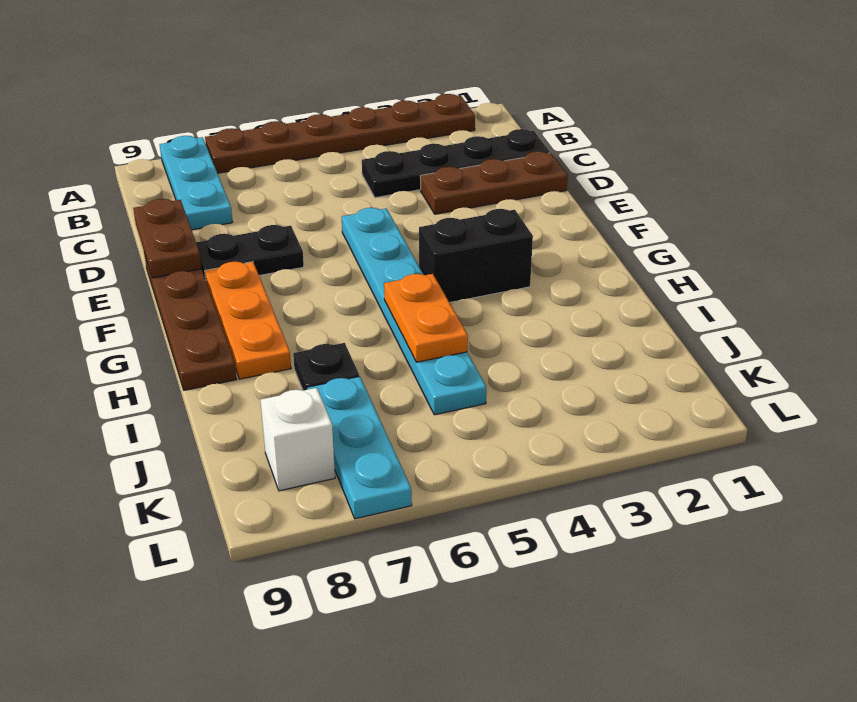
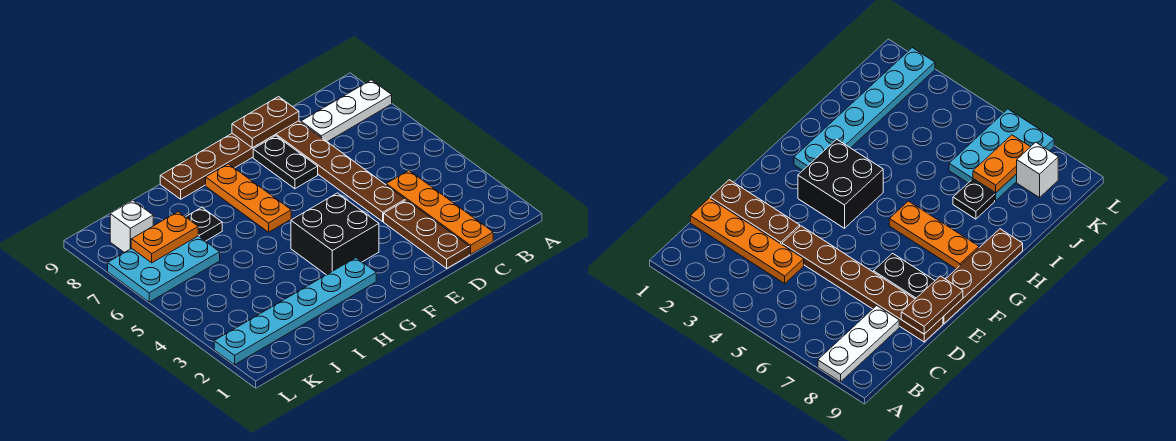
brown plate A2:A7 level 1 -> brown plate D4:D9 level 1
cyan plate A8:C8 level 1 -> white plate A8:C8 level 1
black plate C1:C4 level 1 -> orange plate C1:C4 level 1
cyan plate E5:J5 level 1 -> cyan plate G2:L2 level 1
orange plate F8:H8 level 1 -> orange plate G6:G8 level 1
black brick G3:G4 level 1 -> black brick F3:G4 level 1
orange plate H5:I5 level 2 -> orange plate J7:K7 level 2
cyan plate J7:L7 level 1 -> cyan plate J6:L7 level 1

